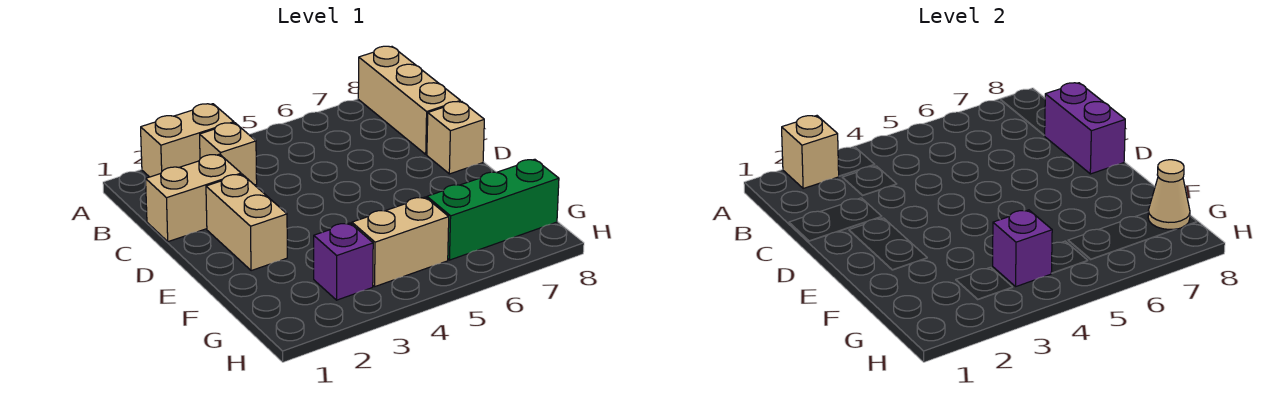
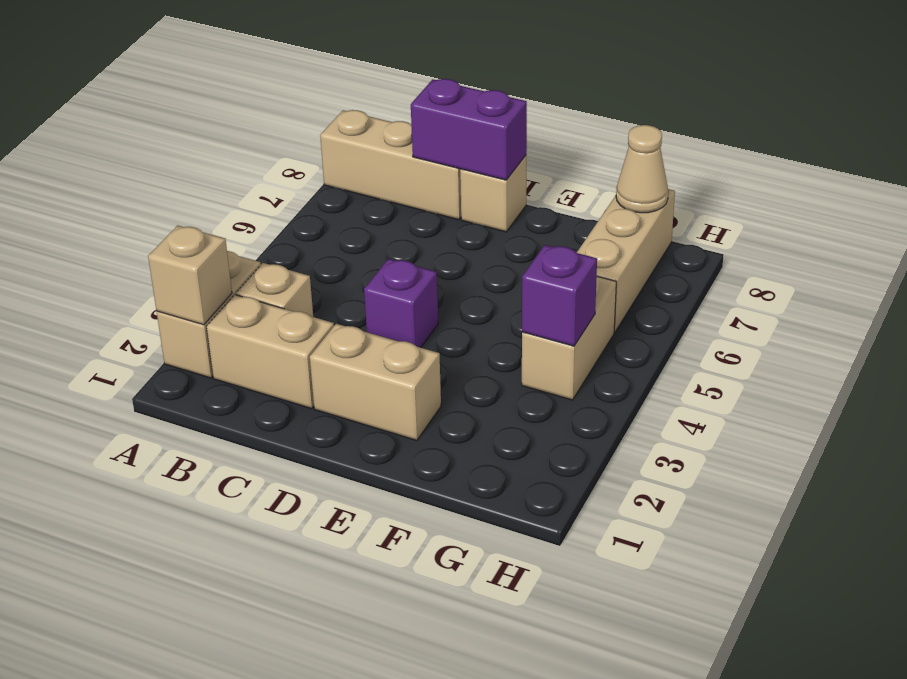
tan brick C1:C2 level 1 -> tan brick B2:C2 level 1
purple brick G3 level 1 -> purple brick D4 level 1
green brick G6:G8 level 1 -> tan brick G6:G8 level 1

